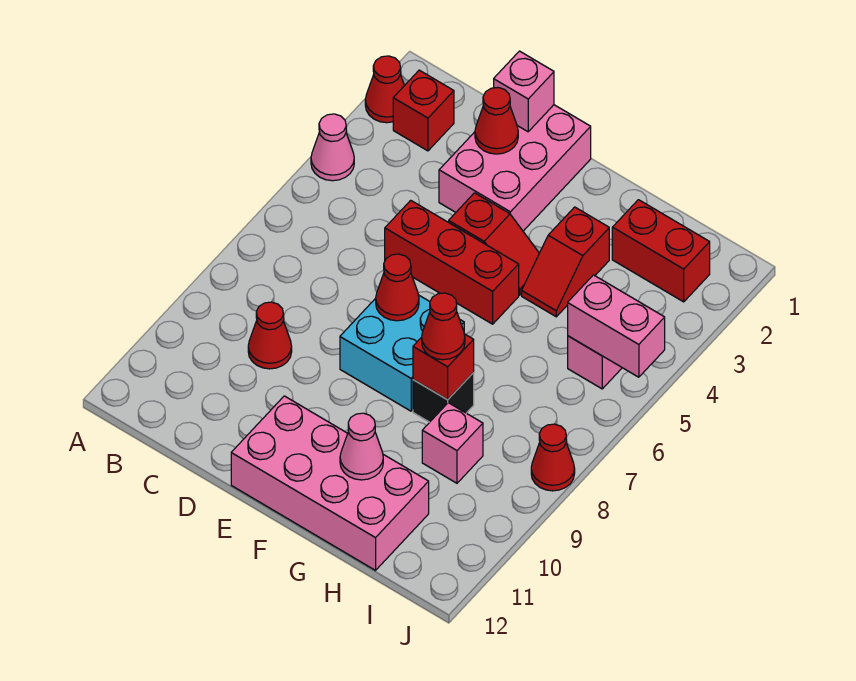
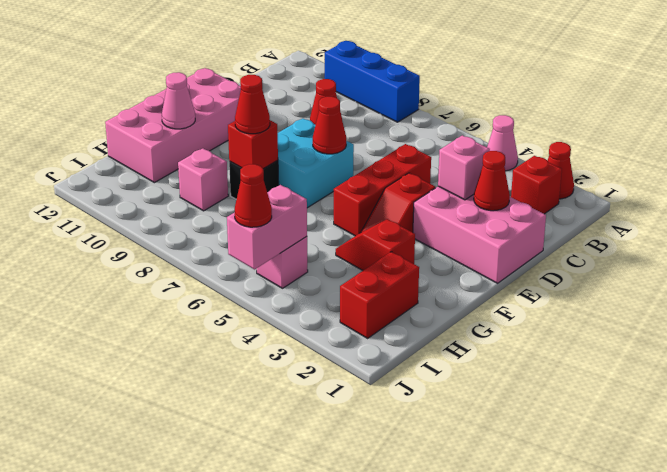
none -> blue brick A8:A10 level 1
pink brick D1 level 2 -> pink brick D3 level 2
red cone J8 level 1 -> red cone J5 level 3

